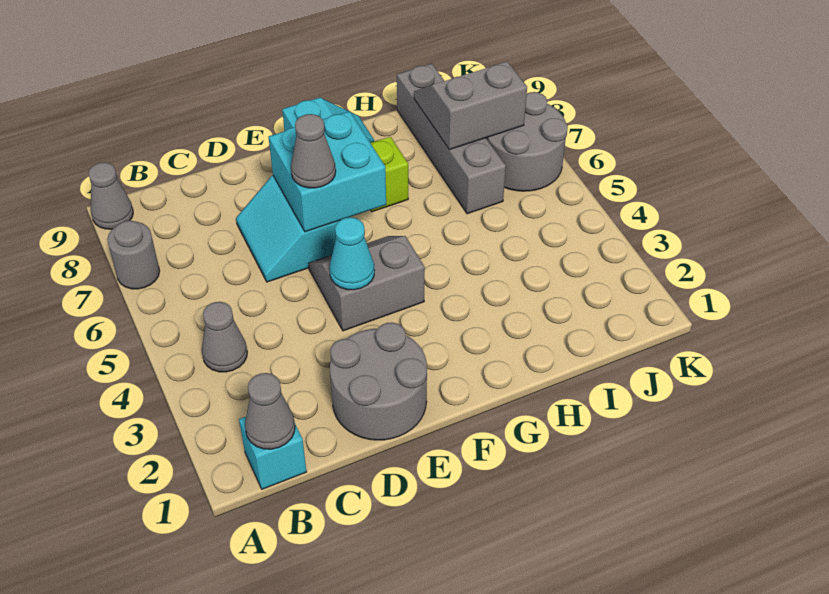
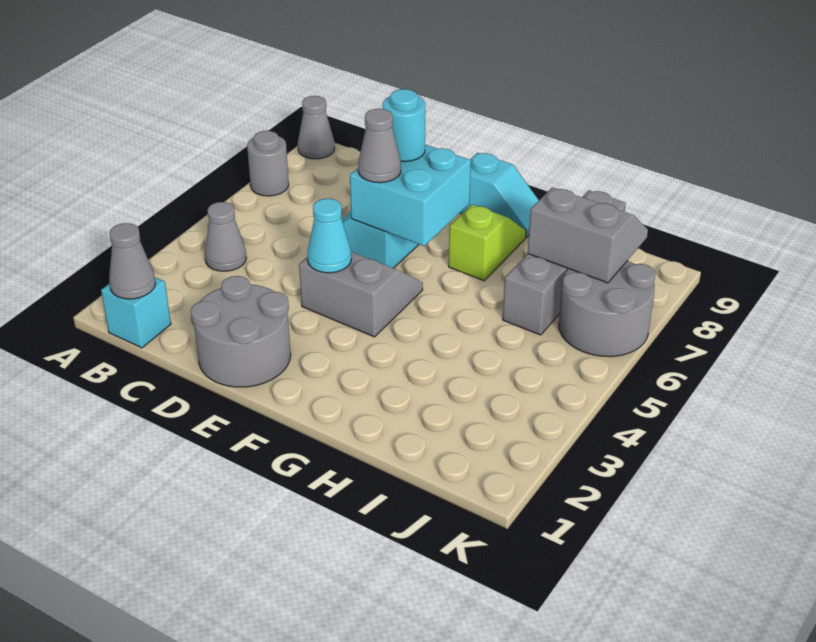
none -> cyan round brick E7 level 3

